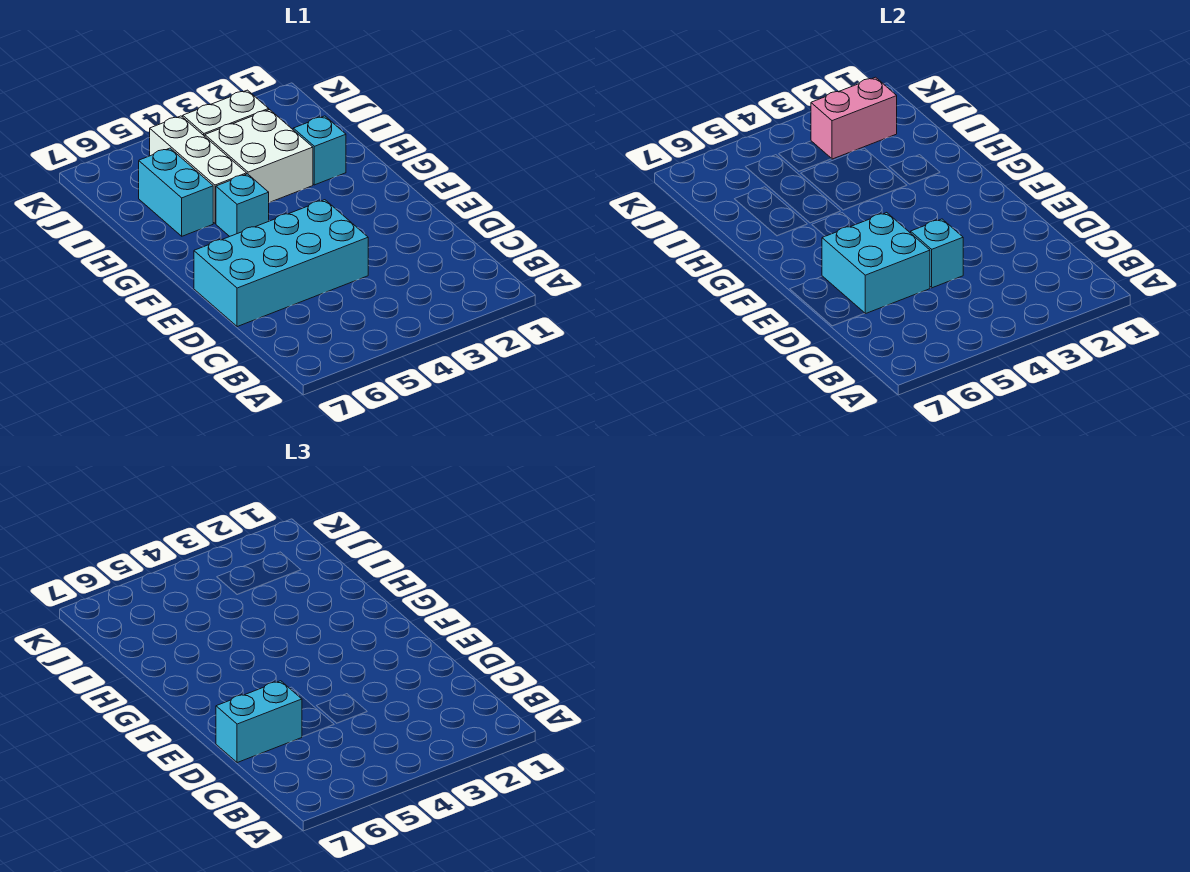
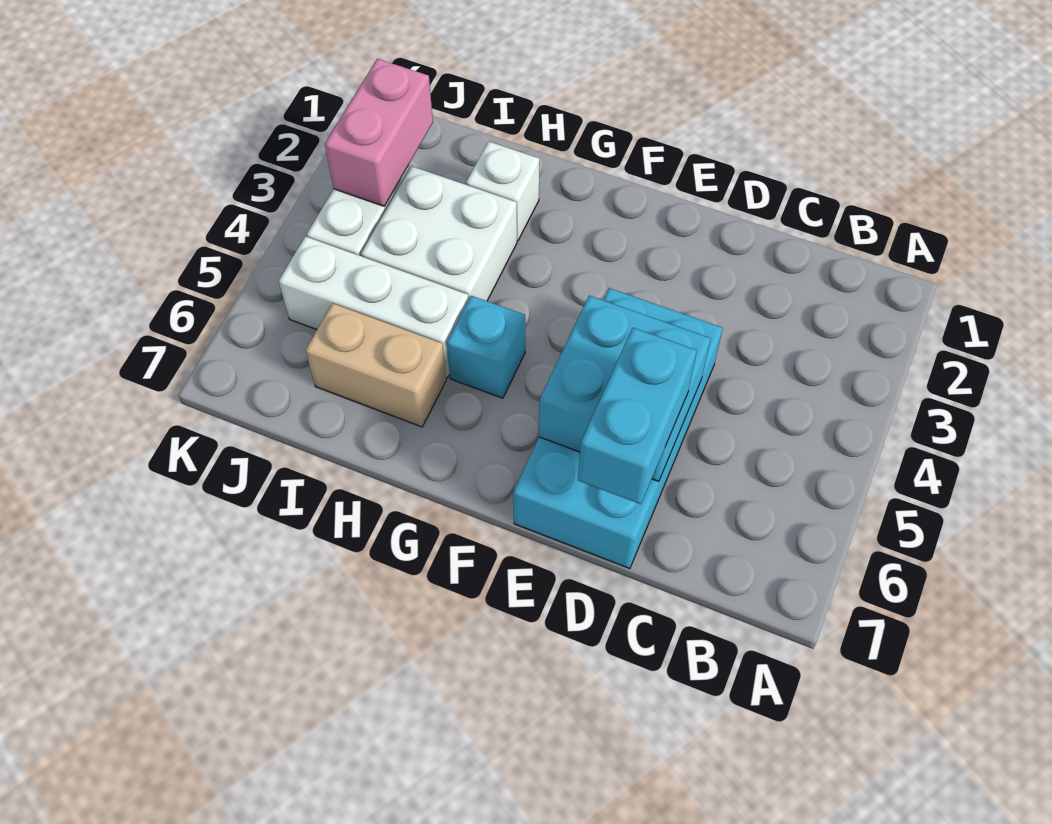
cyan brick D4 level 2 -> none
cyan brick H2 level 1 -> white brick H2 level 1
cyan brick H6:I6 level 1 -> tan brick H6:I6 level 1

